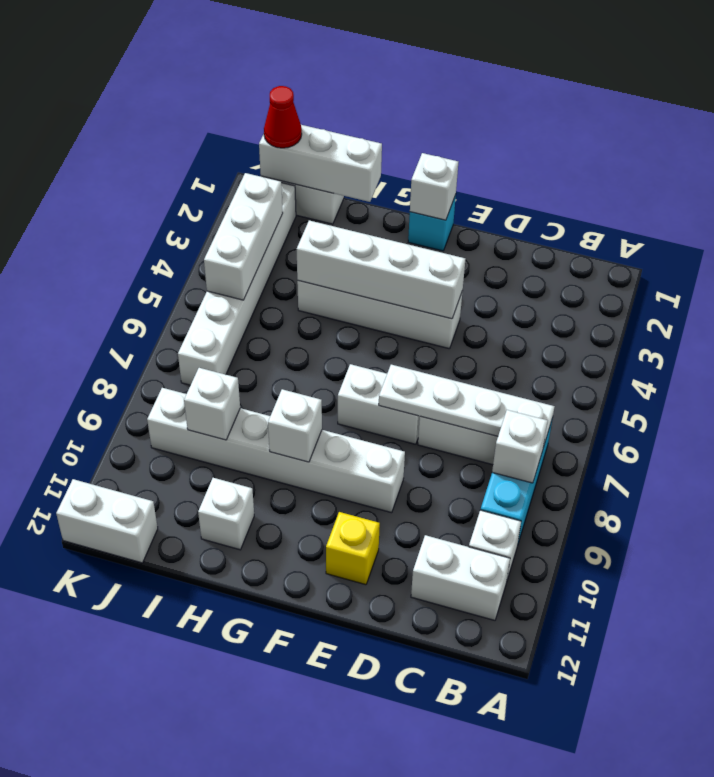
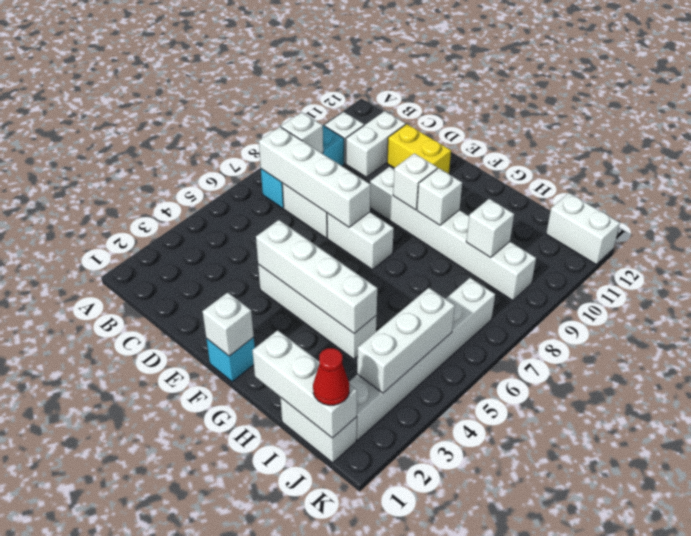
white plate B7:E7 level 2 -> white brick B7:E7 level 2
white brick B11:C11 level 1 -> white brick C10:C11 level 1
yellow brick E11 level 1 -> yellow brick D11:E11 level 1
white brick H11 level 1 -> white brick F9 level 2

